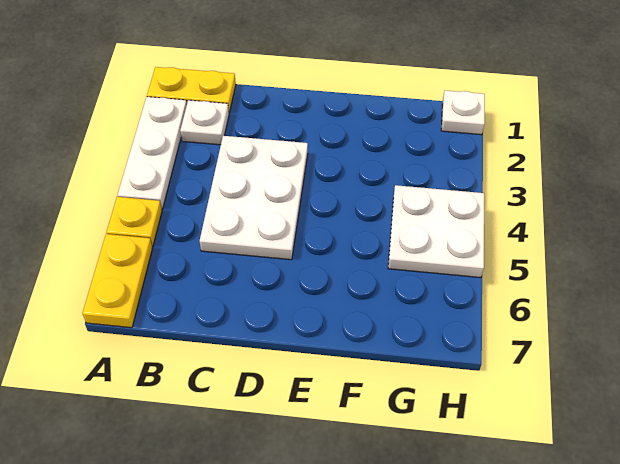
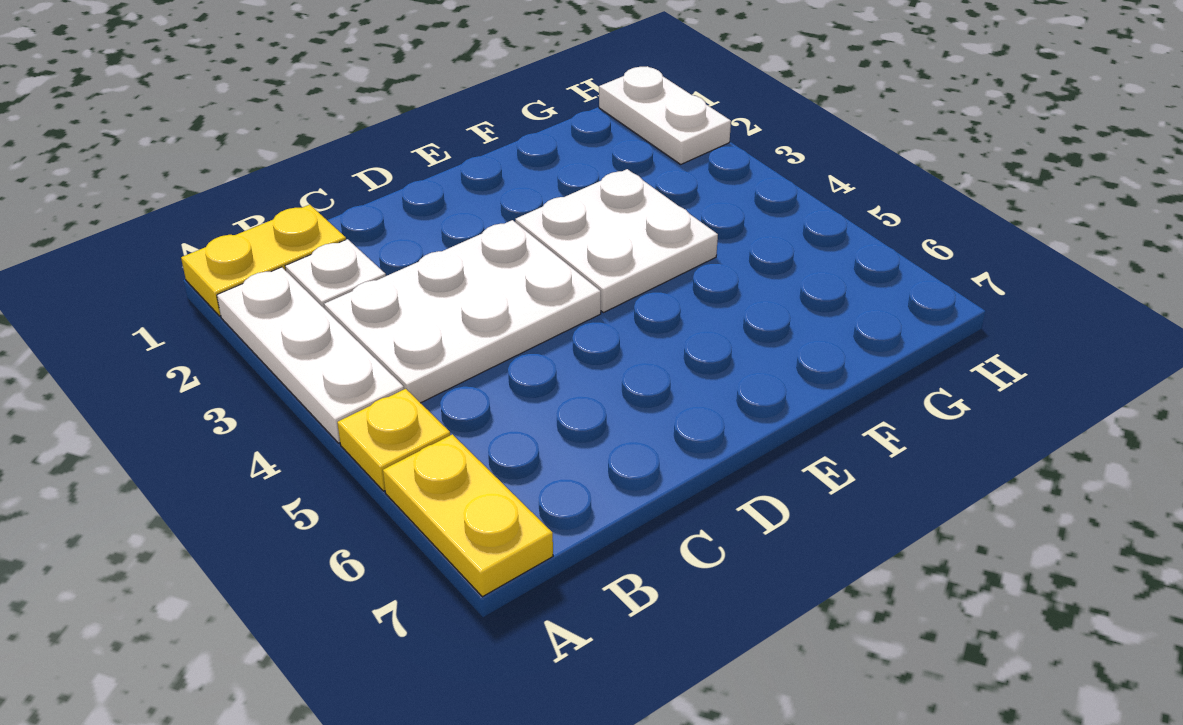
white plate C3:D5 level 1 -> white plate B3:D4 level 1
white plate G4:H5 level 1 -> white plate E3:F4 level 1
white plate H1 level 1 -> white plate H1:H2 level 1

